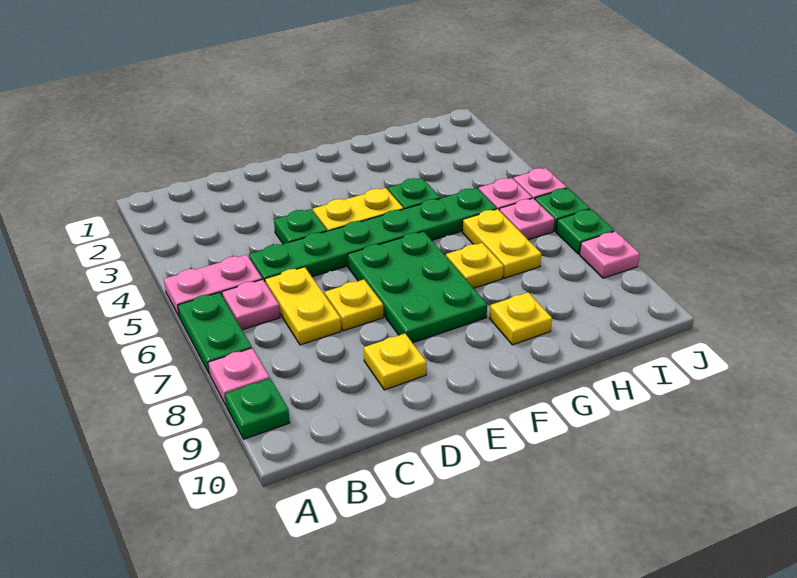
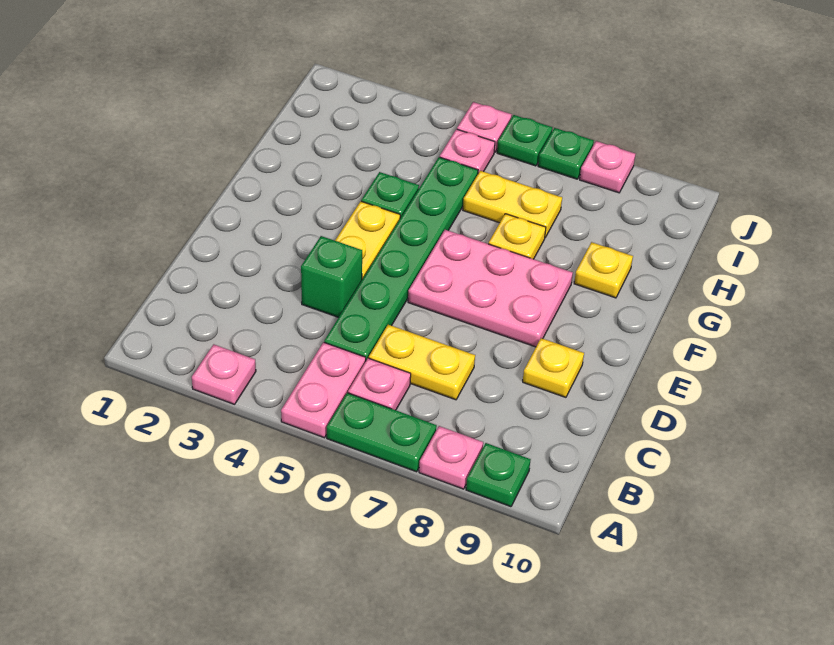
green plate D4 level 1 -> green brick D4 level 1
yellow plate D7 level 1 -> none
green plate E6:F8 level 1 -> pink plate E6:F8 level 1
pink plate I6 level 1 -> pink plate A3 level 1

